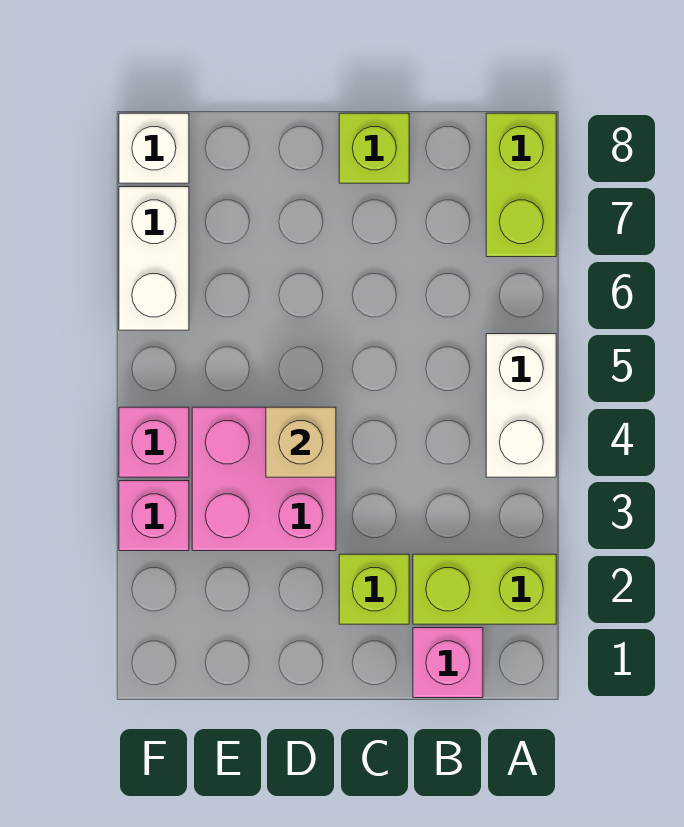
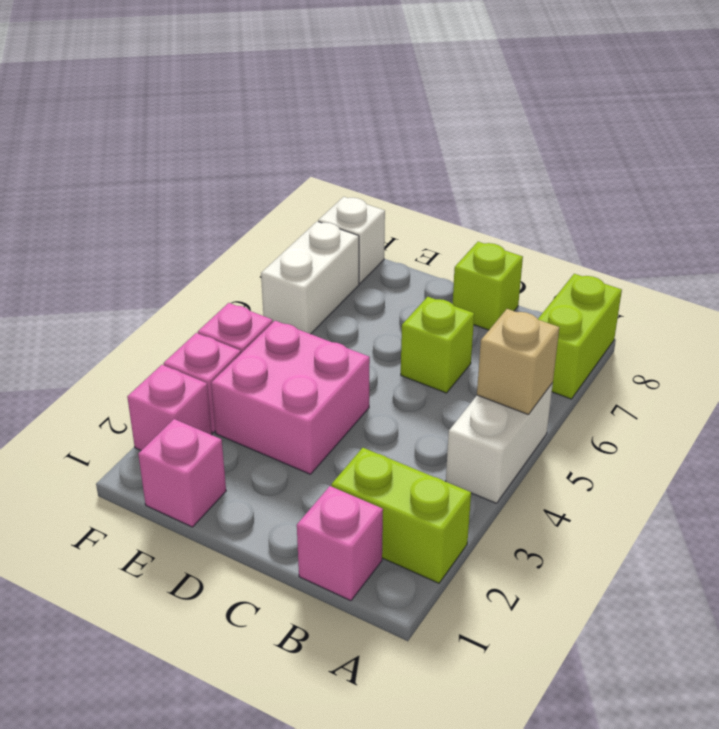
lime brick C2 level 1 -> lime brick C6 level 1
tan brick D4 level 2 -> tan brick A5 level 2
none -> pink brick E1 level 1
none -> pink brick F2 level 1

